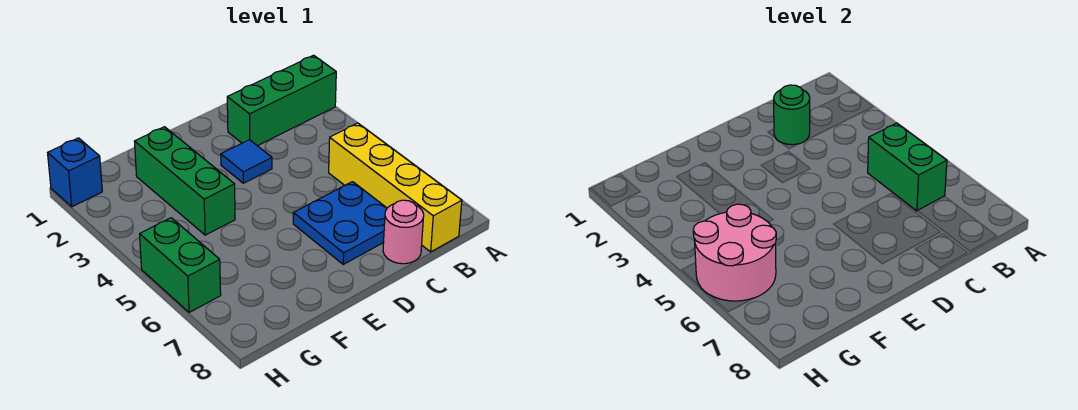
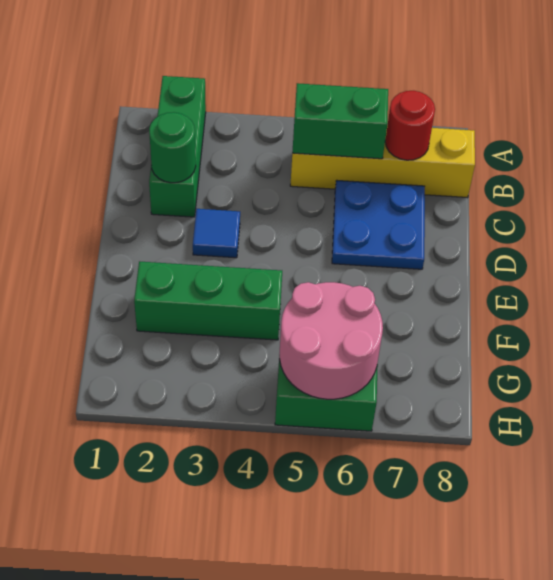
none -> red round brick B7 level 2
pink round brick C8 level 1 -> none
blue brick H1 level 1 -> none

